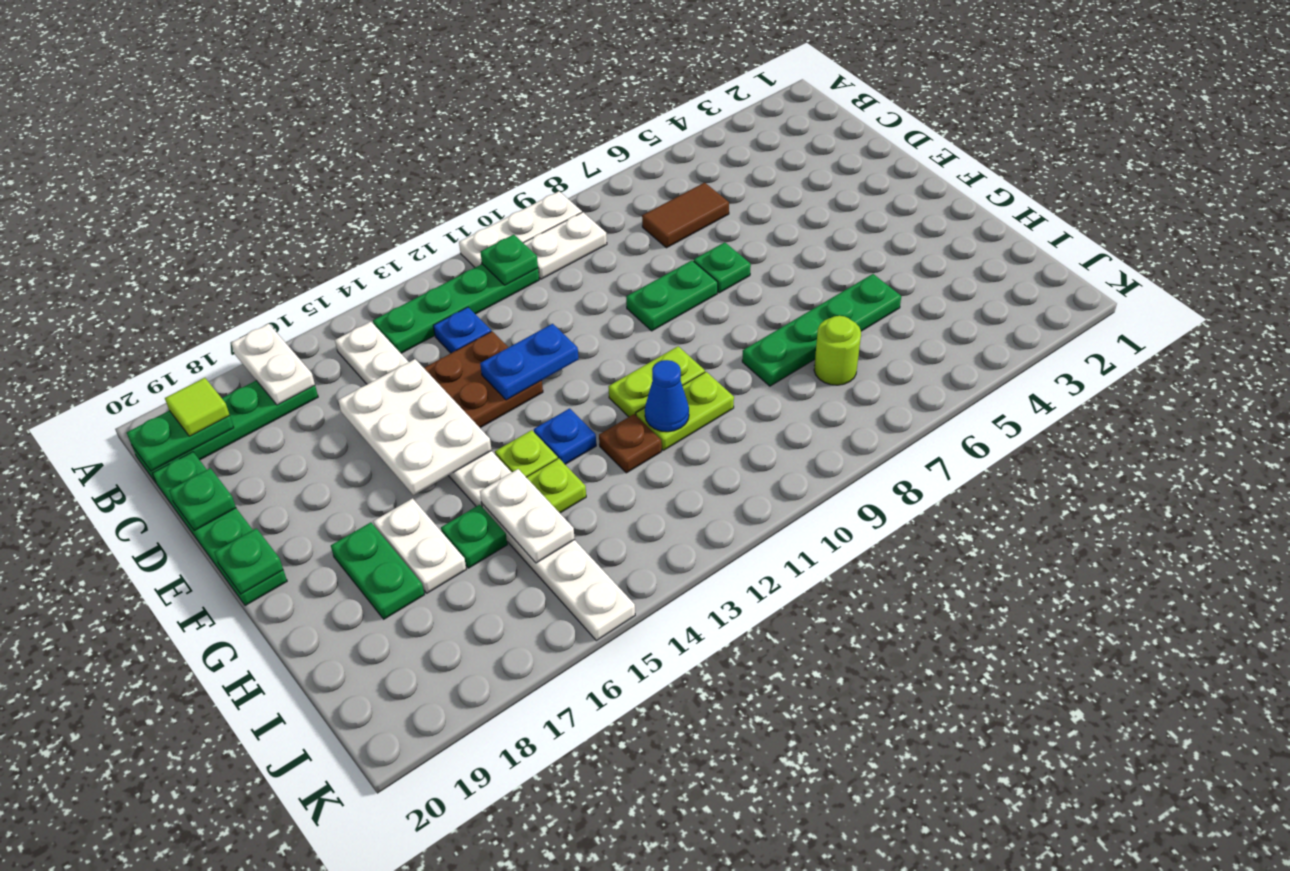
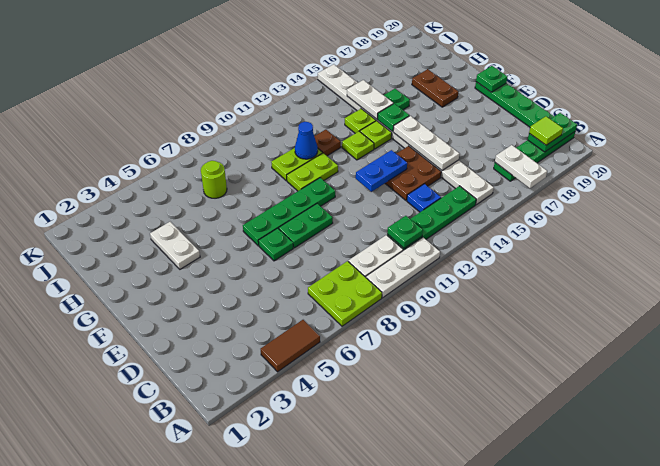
none -> lime plate A7:B8 level 1
brown tile C6:C7 level 1 -> brown tile A4:A5 level 1
white plate D15:F16 level 2 -> white plate D15:F15 level 2
green plate D20 level 2 -> green plate G15 level 2
blue plate G13 level 1 -> lime plate G13 level 1
white plate G17:H17 level 1 -> white plate G4:H4 level 1
green plate G18:H18 level 1 -> brown plate G18:H18 level 1
green plate H5:H8 level 1 -> green plate F7:F10 level 1

